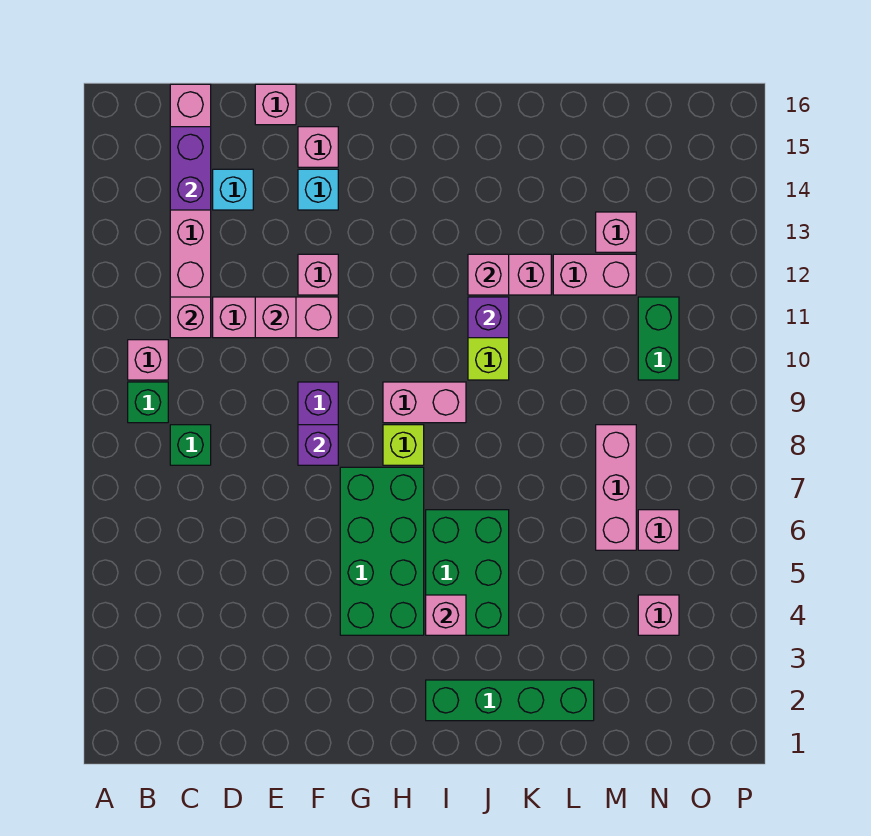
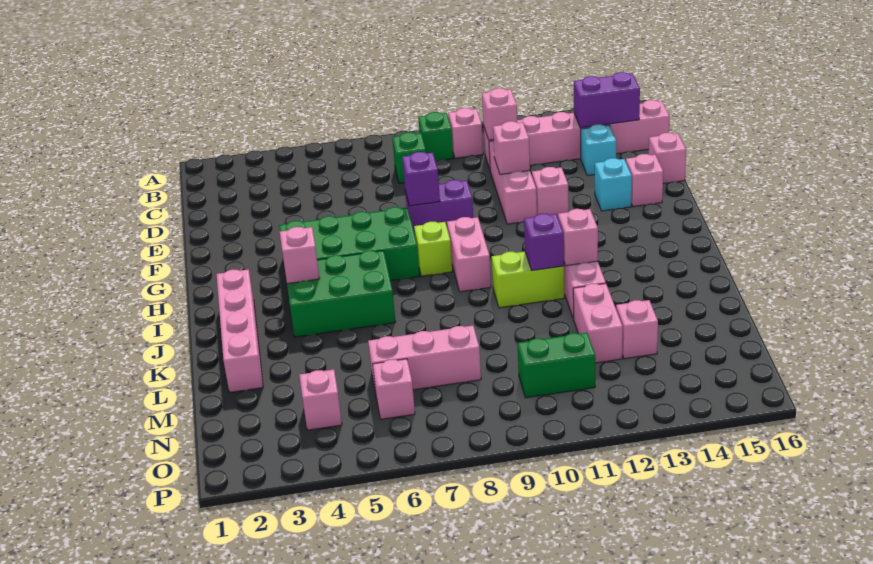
green brick I2:L2 level 1 -> pink brick I2:L2 level 1

